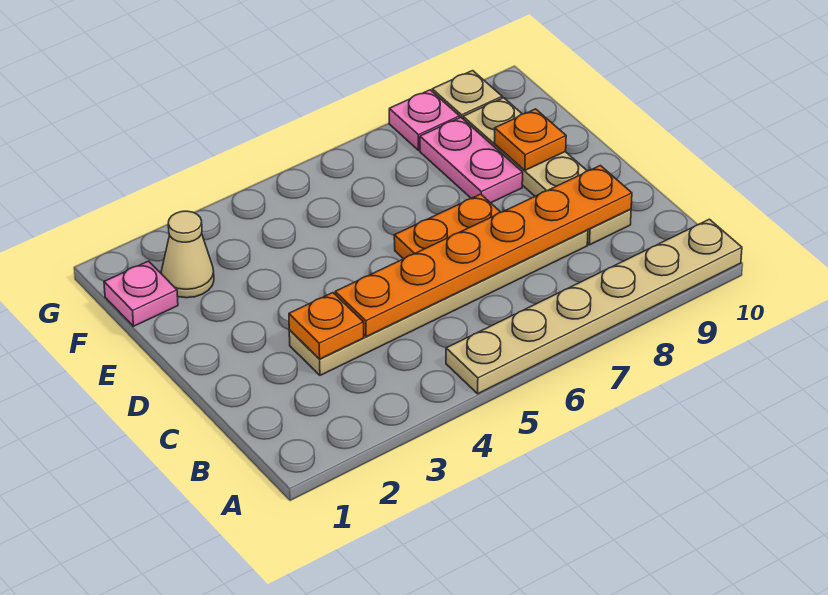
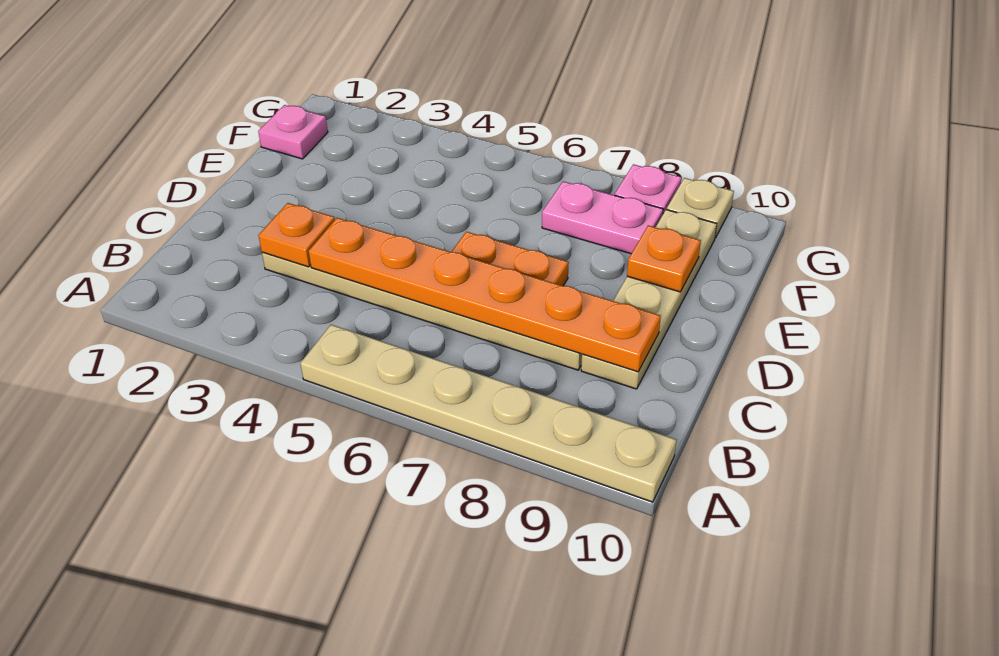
pink plate E8:F8 level 1 -> pink plate F7:F8 level 1
tan cone F2 level 1 -> none

